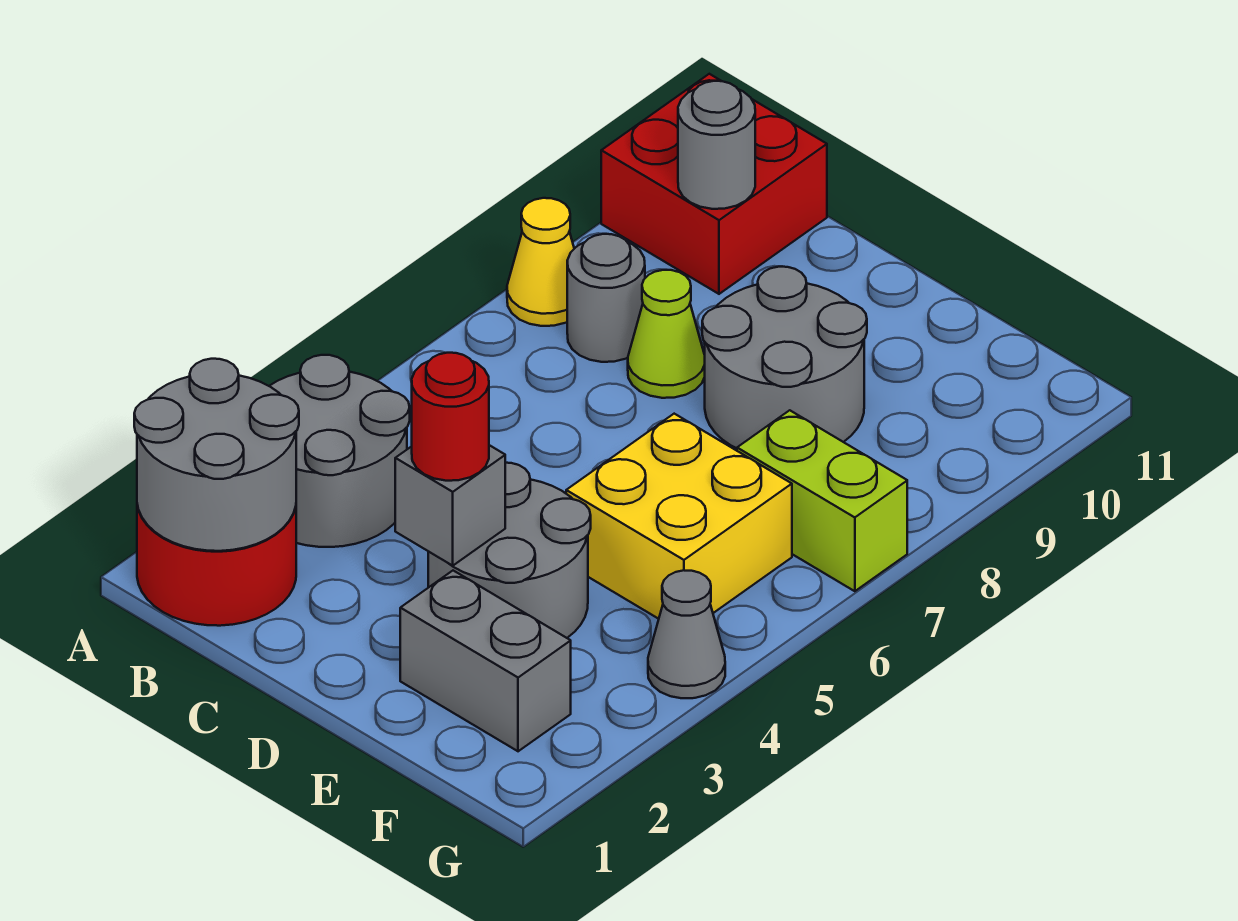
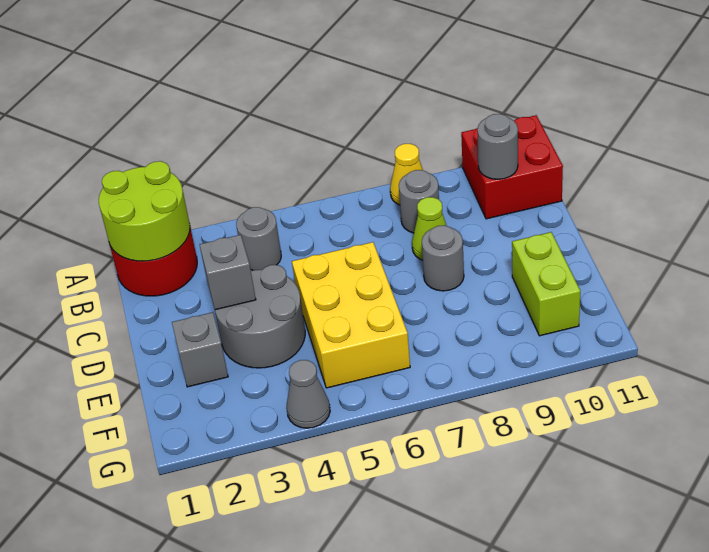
grey round brick A1:B2 level 2 -> lime round brick A1:B2 level 2
grey round brick A3:B4 level 1 -> grey round brick B4 level 1
red round brick D3 level 3 -> none
grey round brick D8:E9 level 1 -> grey round brick D8 level 1
grey brick E2:F2 level 1 -> grey brick E2 level 1
yellow brick E5:F6 level 1 -> yellow brick D5:F6 level 1
lime brick F7:G7 level 1 -> lime brick E10:F10 level 1

